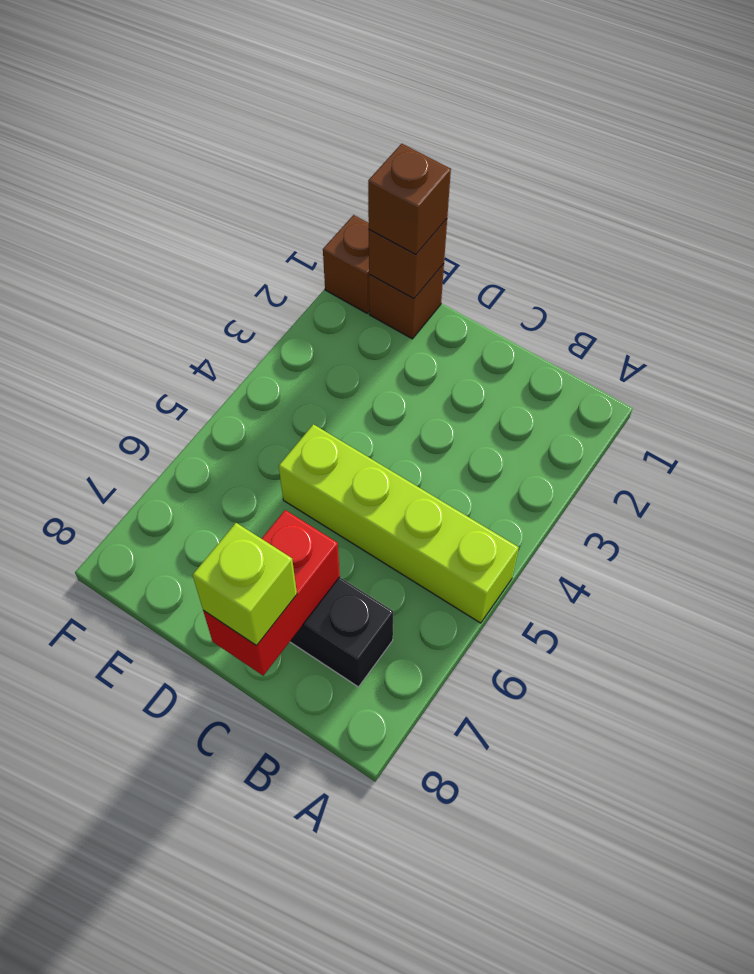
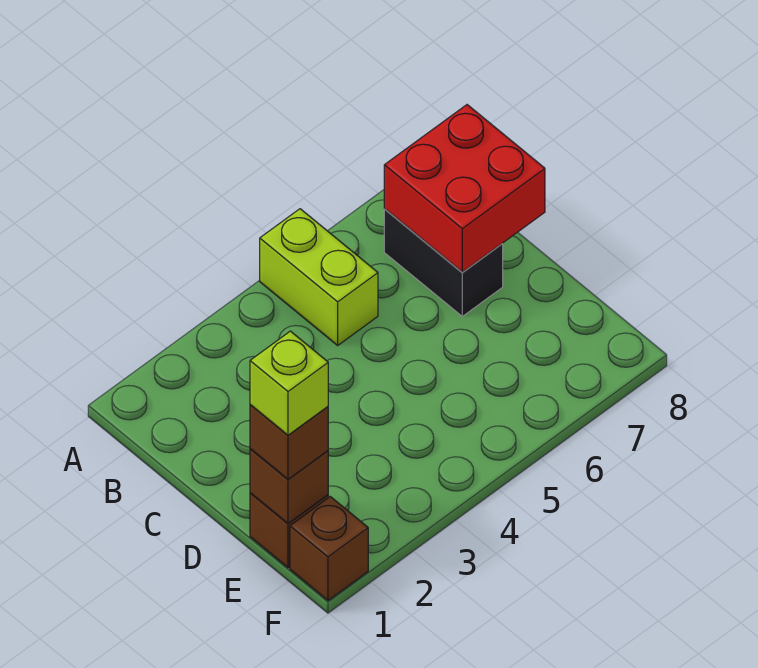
lime brick A5:D5 level 1 -> lime brick A5:B5 level 1
red brick C7:C8 level 2 -> red brick B7:C8 level 2
lime brick C8 level 3 -> lime brick E1 level 4

